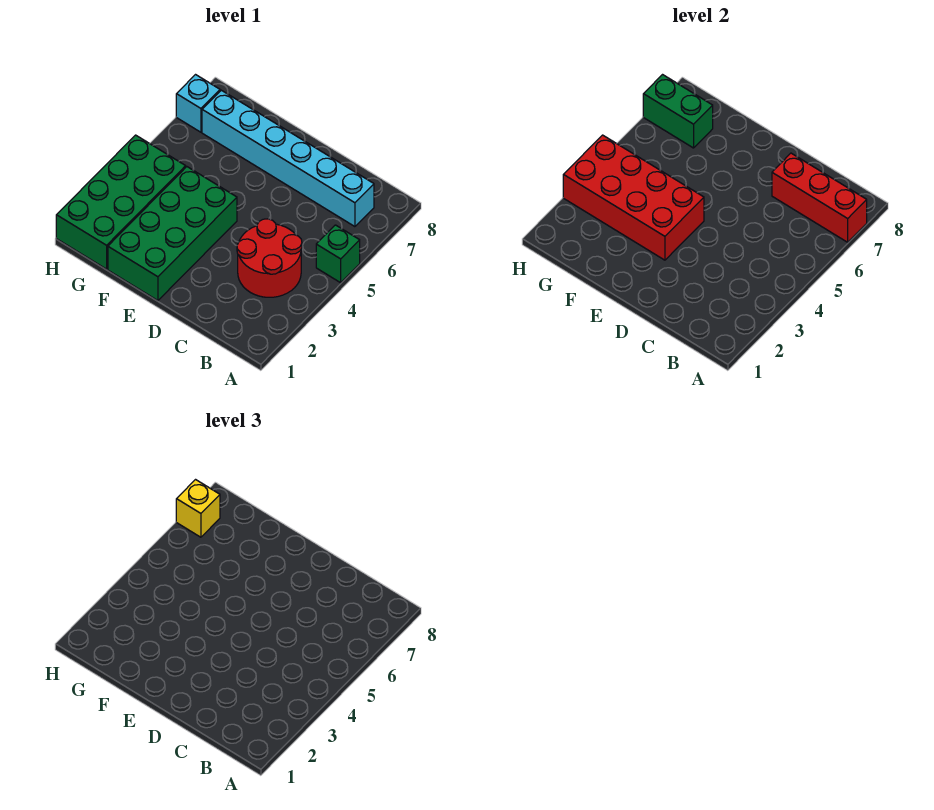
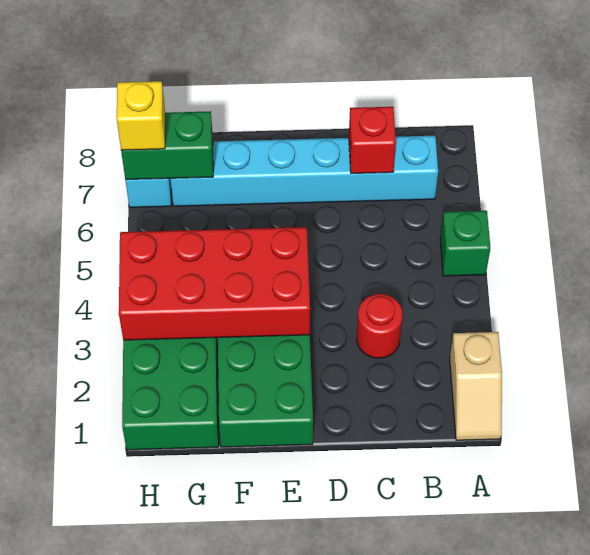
none -> tan slope A1:A2 level 1 top 2
red brick A7:C7 level 2 -> red brick C7 level 2
red round brick B3:C4 level 1 -> red round brick C3 level 1

